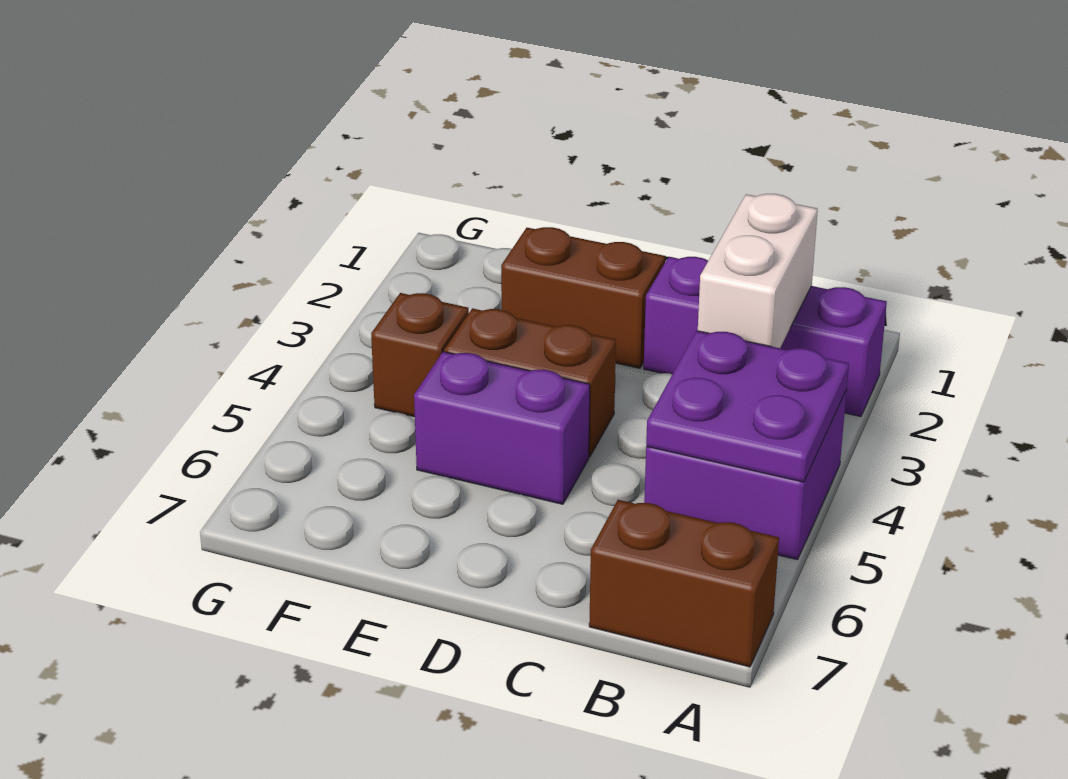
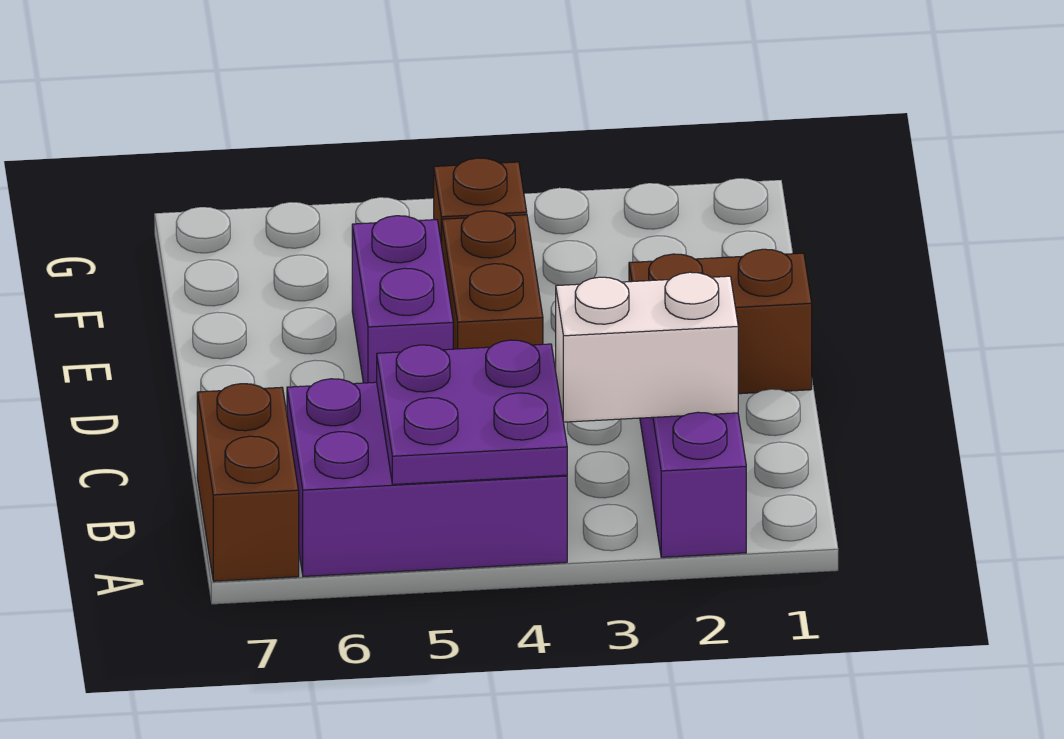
purple brick A4:B5 level 1 -> purple brick A4:B6 level 1
brown brick D2:E2 level 1 -> brown brick D1:D2 level 1

